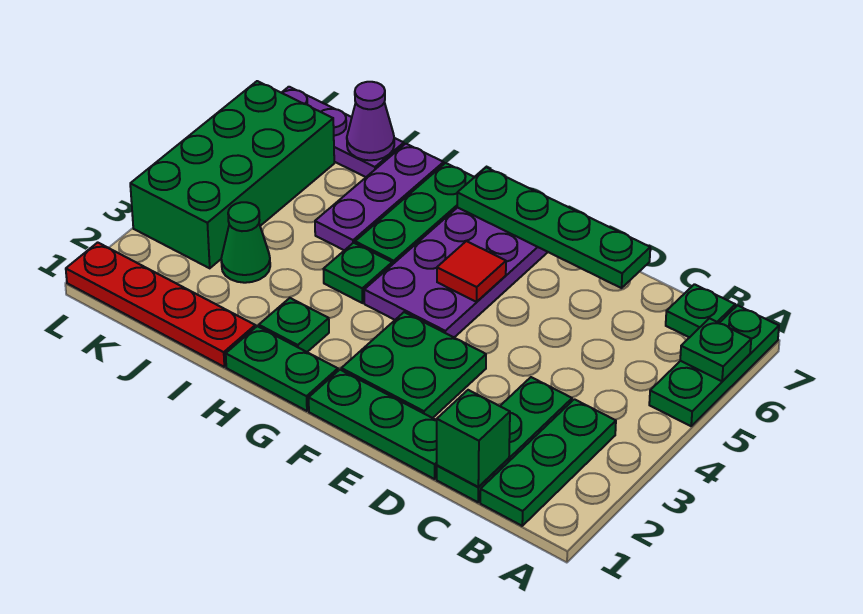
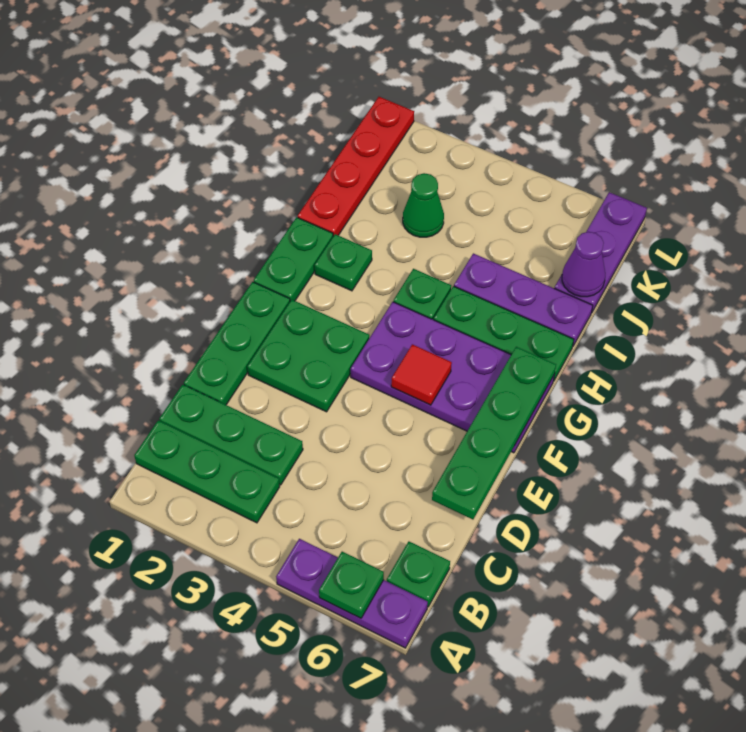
green plate A5:A7 level 1 -> purple plate A5:A7 level 1
green brick C1 level 2 -> none
green brick K3:L6 level 1 -> none

